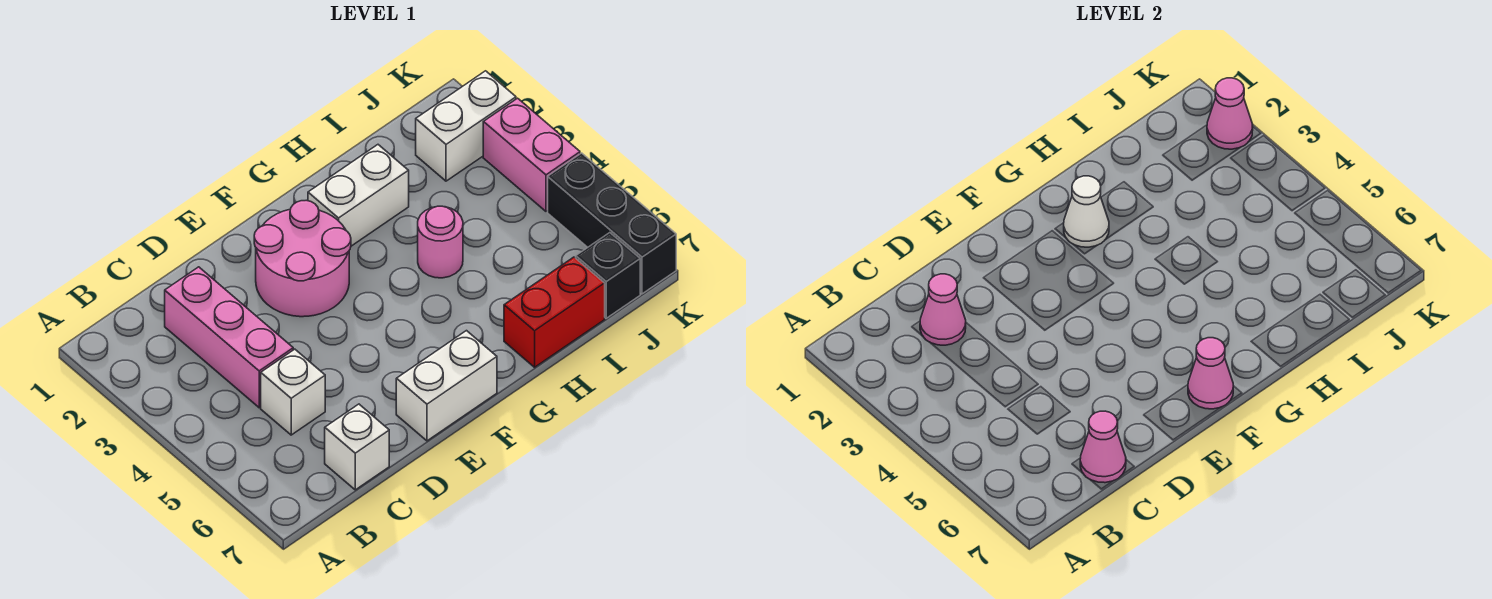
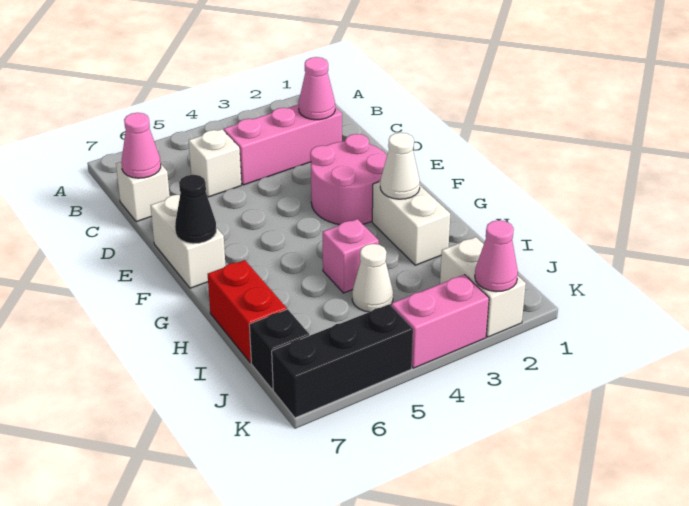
pink cone F7 level 2 -> black cone F7 level 2
pink round brick H4 level 1 -> pink brick H4 level 1
none -> white cone I4 level 1

